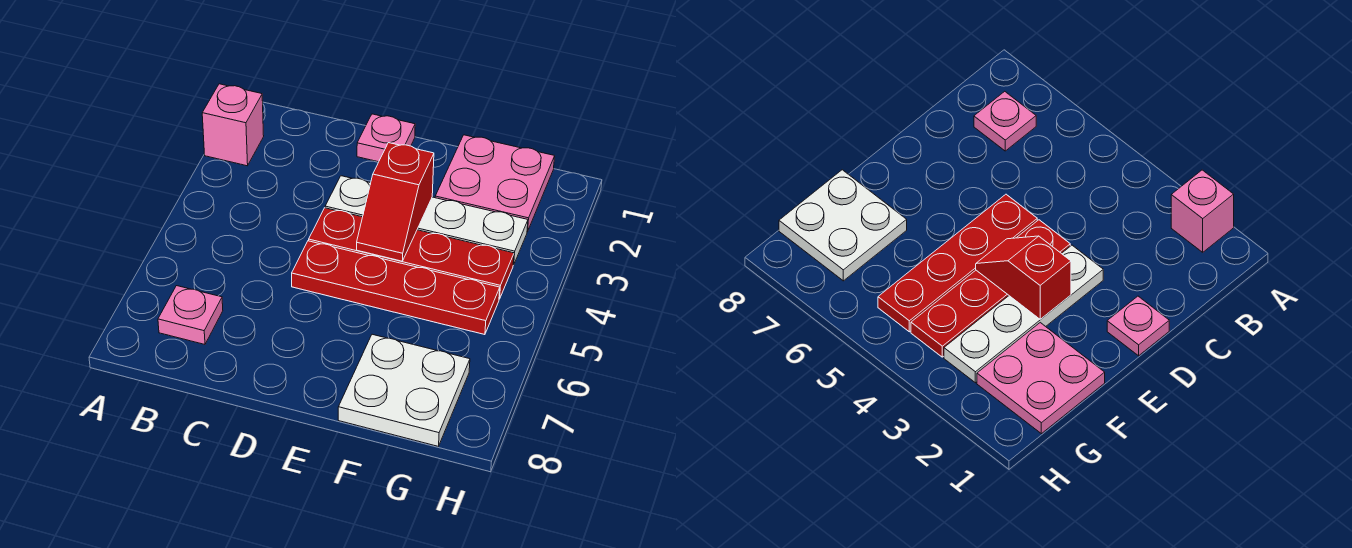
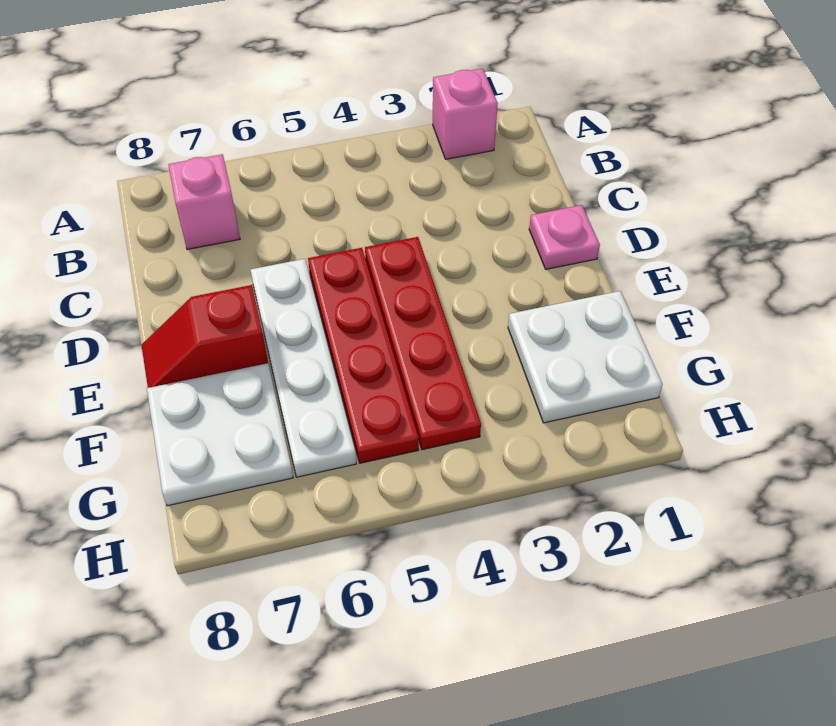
pink plate B7 level 1 -> pink brick B7 level 1
white plate D3:G3 level 1 -> white plate D6:G6 level 1
red slope E3:E4 level 2 top 3 -> red slope E7:E8 level 1 top 7
pink plate F1:G2 level 1 -> white plate F1:G2 level 1

